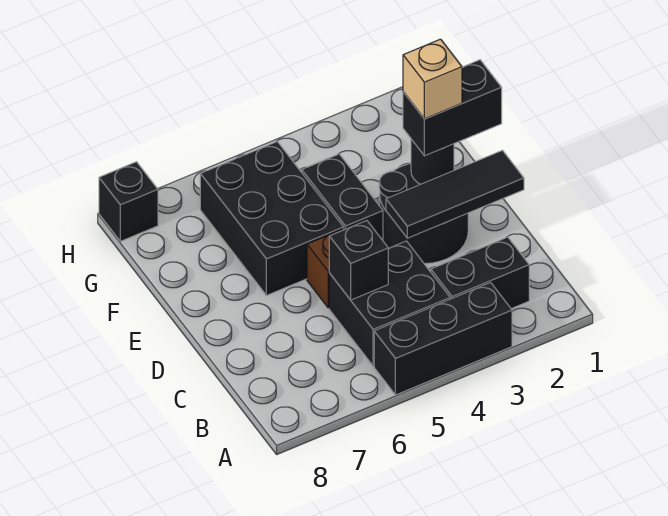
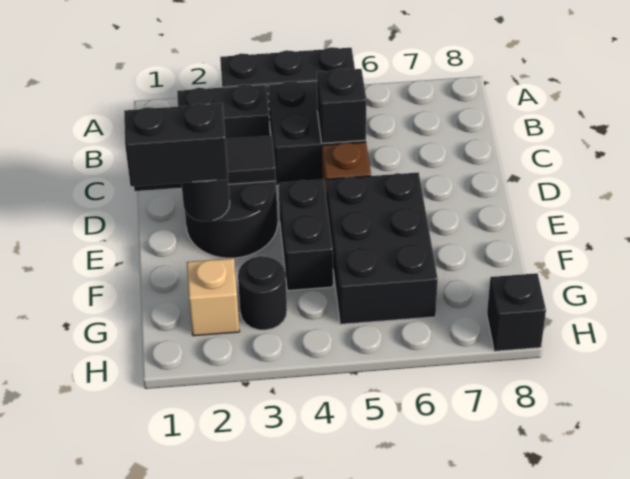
tan brick E2 level 4 -> tan brick G2 level 1
none -> black round brick G3 level 1

